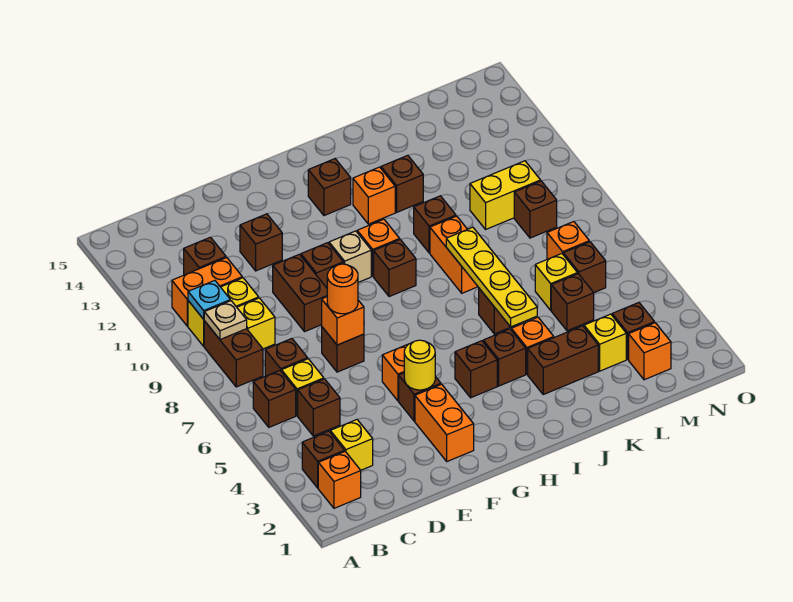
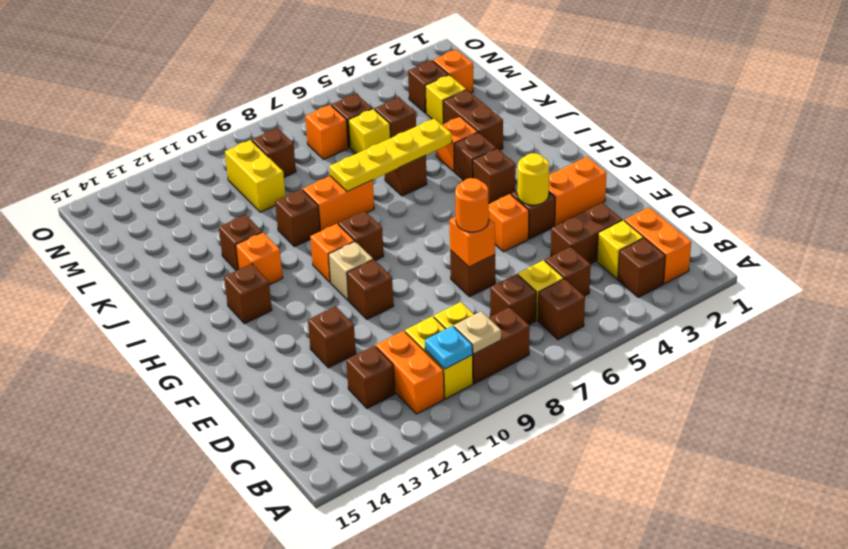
orange brick B2 level 1 -> orange brick B2:C2 level 1
brown brick E9:E10 level 1 -> brown brick D3:D4 level 1

